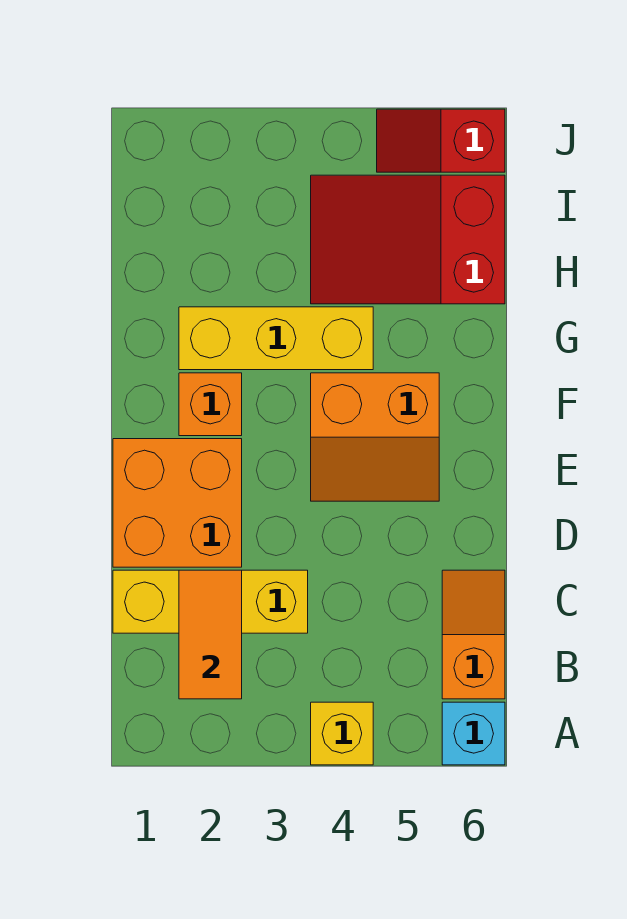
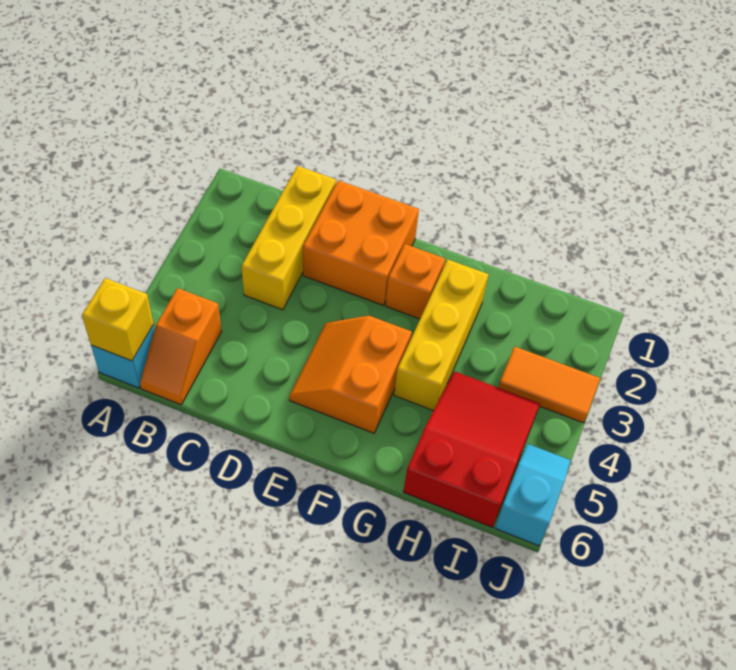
yellow brick A4 level 1 -> yellow brick A6 level 2
orange tile B2:C2 level 2 -> orange tile I3:J3 level 1
orange slope B6:C6 level 1 top B -> orange slope B5:B6 level 1 top 5
red slope J5:J6 level 1 top 6 -> cyan slope J5:J6 level 1 top 6

